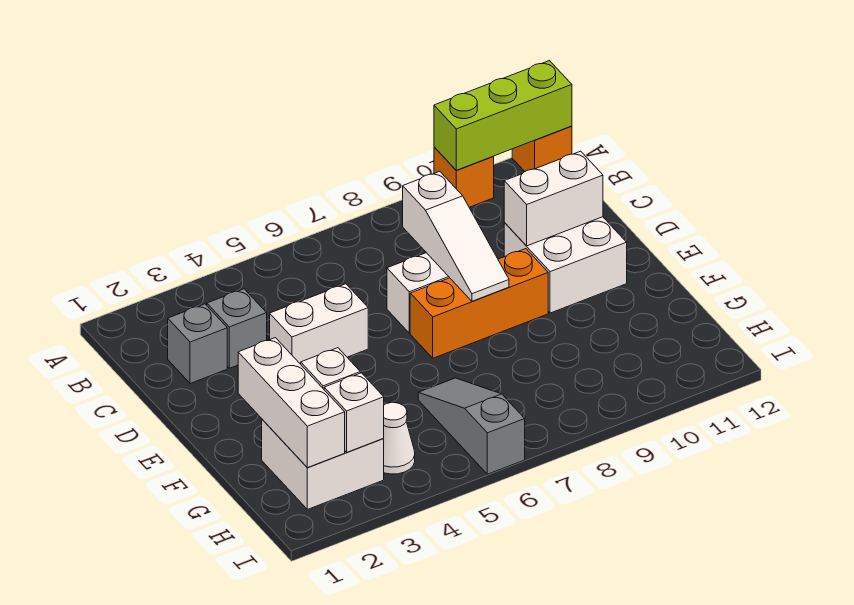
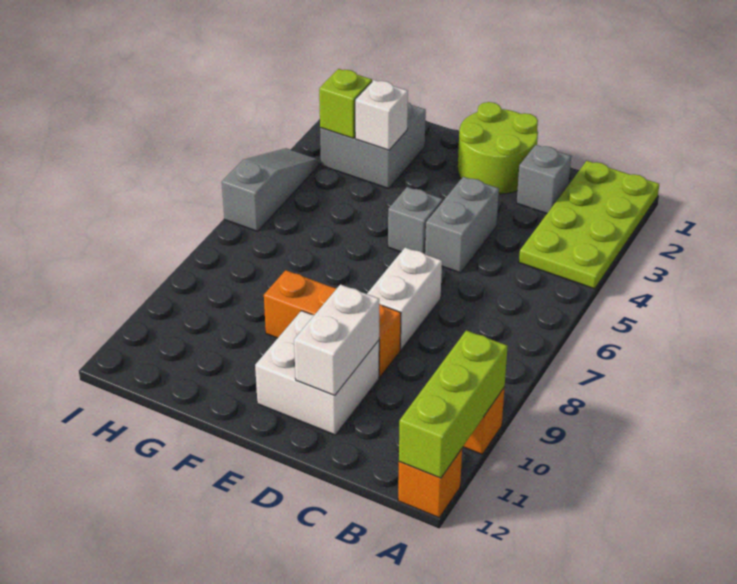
none -> lime plate A1:B4 level 1
grey brick C3 level 1 -> grey brick E5 level 1
white slope C8:E8 level 2 top C -> none
none -> lime round brick D1:E2 level 1
white brick D4:D5 level 1 -> grey brick D4:D5 level 1
orange brick E7:E9 level 1 -> orange brick D9:F9 level 1
white brick F2:H2 level 2 -> none
white brick G2:H3 level 1 -> grey brick G2:H3 level 1
grey slope G6:I6 level 1 top I -> grey slope I4:I6 level 1 top 6
white brick H3 level 2 -> lime brick H3 level 2
white cone H4 level 1 -> none

